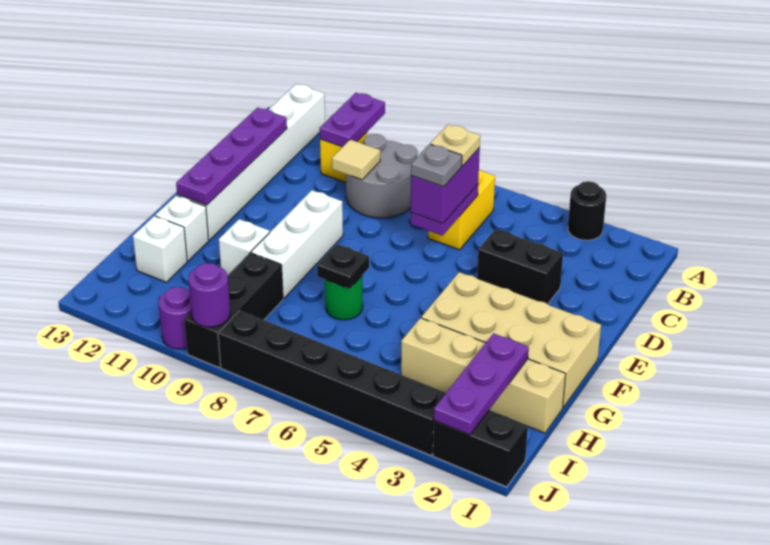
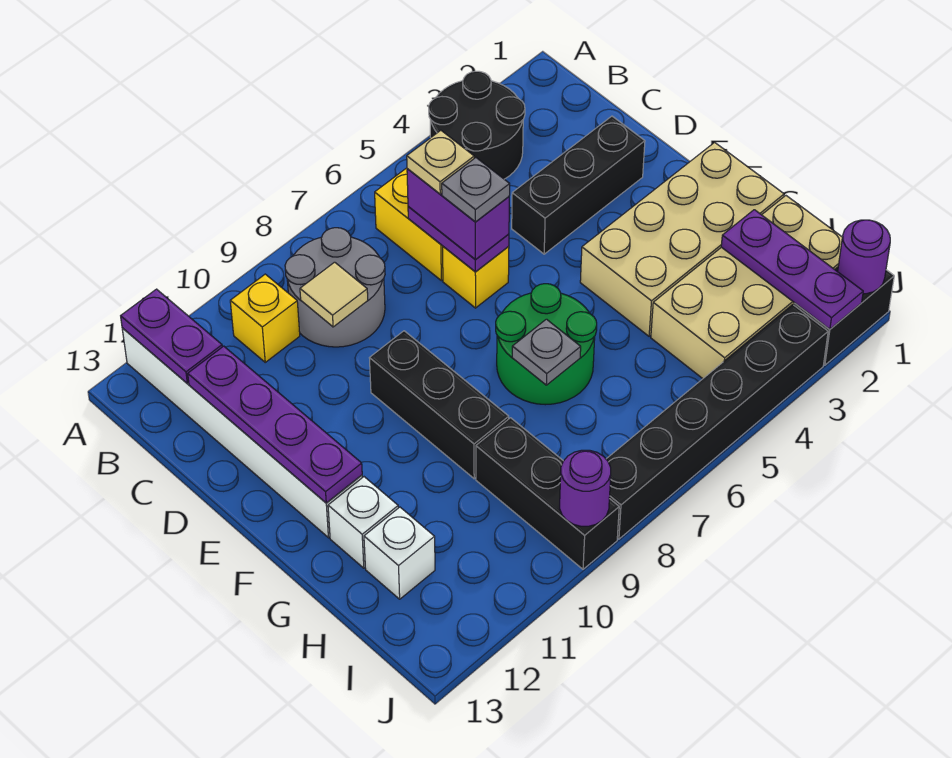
black round brick A3 level 1 -> black round brick A3:B4 level 1
purple plate A10:B10 level 2 -> purple plate A12:B12 level 2
black brick D3:D4 level 1 -> black brick D2:D4 level 1
none -> yellow brick D6 level 1
white brick E9:G9 level 1 -> black brick E9:G9 level 1
green round brick G7 level 1 -> green round brick F6:G7 level 1
black plate G7 level 2 -> grey plate G7 level 2
white brick G10 level 1 -> none
tan brick H1:H4 level 1 -> tan brick H1:I4 level 1
purple round brick J10 level 1 -> purple round brick J1 level 2

